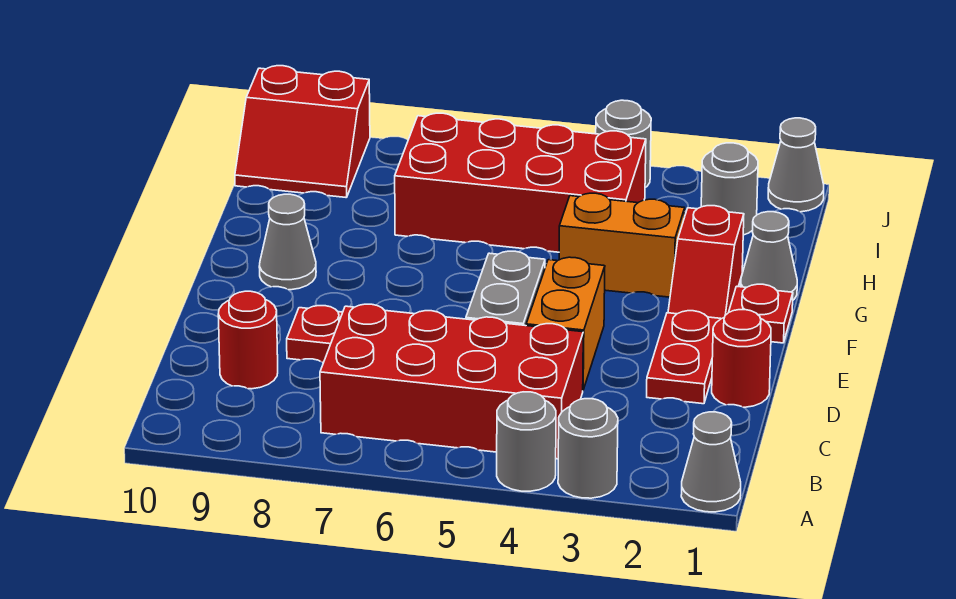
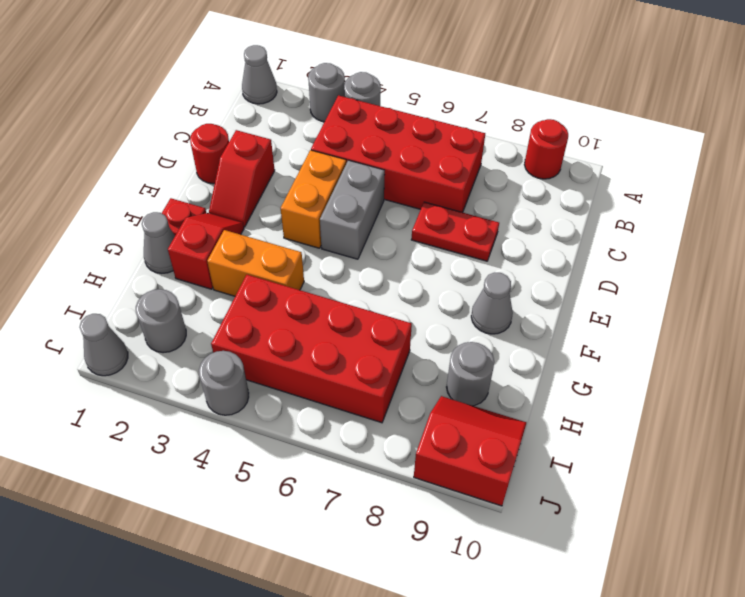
red round brick C9 level 1 -> red round brick A9 level 1
red plate D2:E2 level 1 -> red slope D2:E2 level 1 top D
none -> grey round brick H9 level 1

